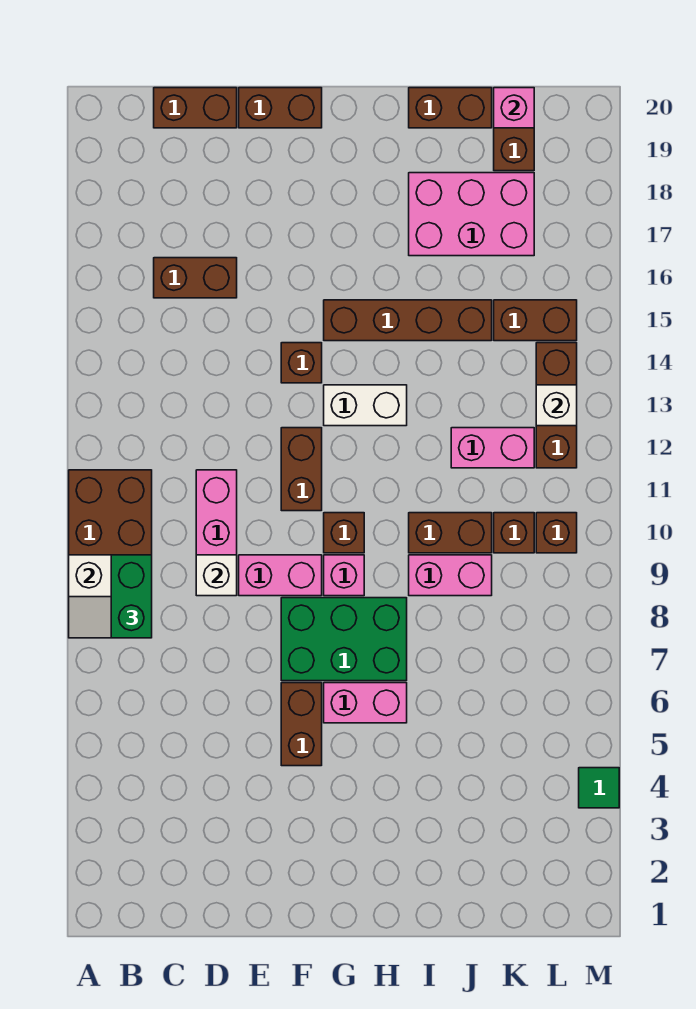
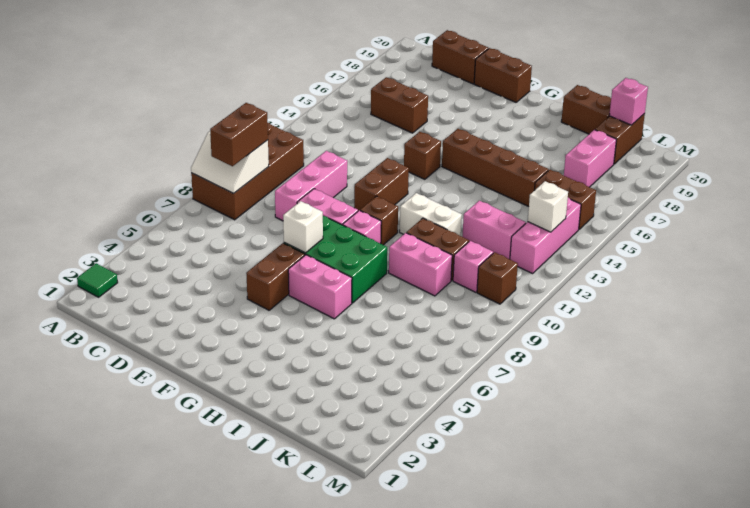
green brick B8:B9 level 3 -> brown brick B8:B9 level 3
white brick D9 level 2 -> white brick F7 level 2
white brick G13:H13 level 1 -> white brick H11:I11 level 1
pink brick I17:K18 level 1 -> pink brick K17:K18 level 1
brown brick K10 level 1 -> pink brick K10 level 1
brown brick L12:L14 level 1 -> pink brick L12:L14 level 1
green tile M4 level 1 -> green tile A2 level 1

